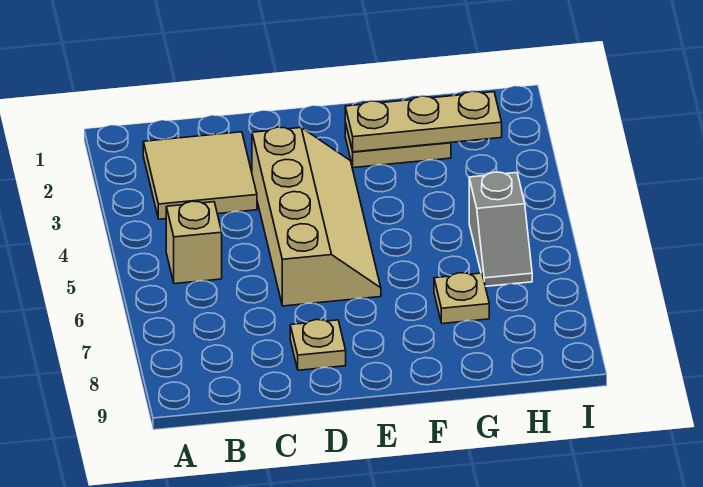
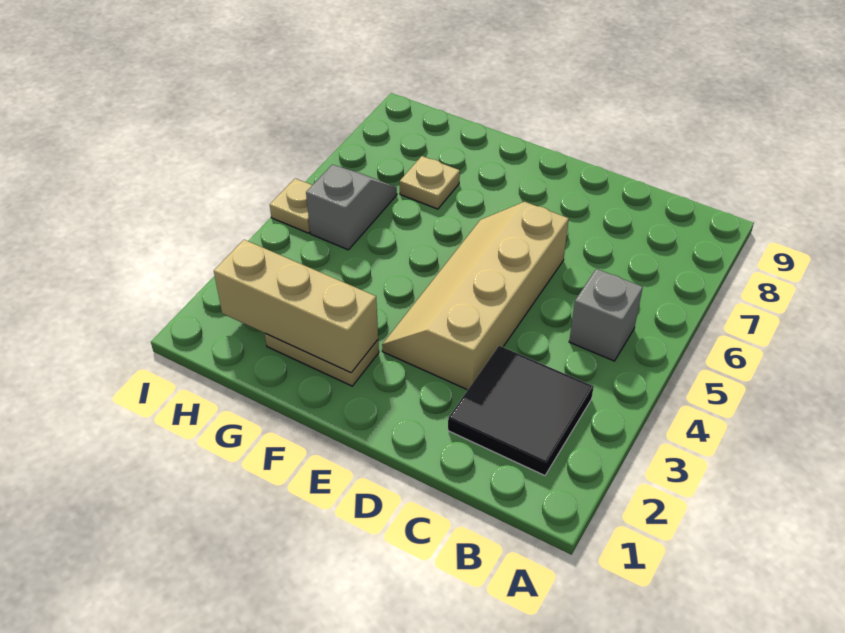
tan tile B2:C3 level 1 -> black tile B2:C3 level 1
tan brick B5 level 1 -> grey brick B5 level 1
tan plate D8 level 1 -> tan plate I5 level 1
tan plate F2:H2 level 2 -> tan brick F2:H2 level 2

